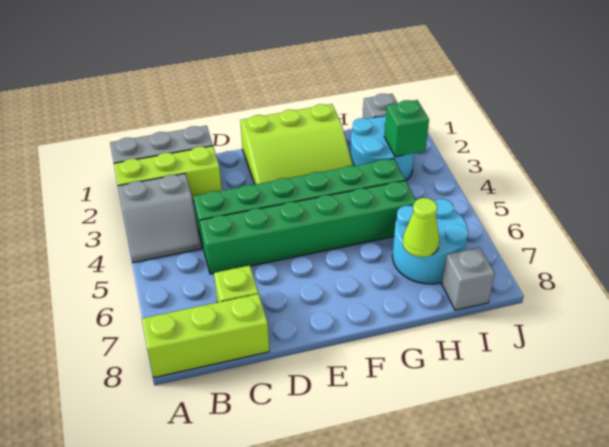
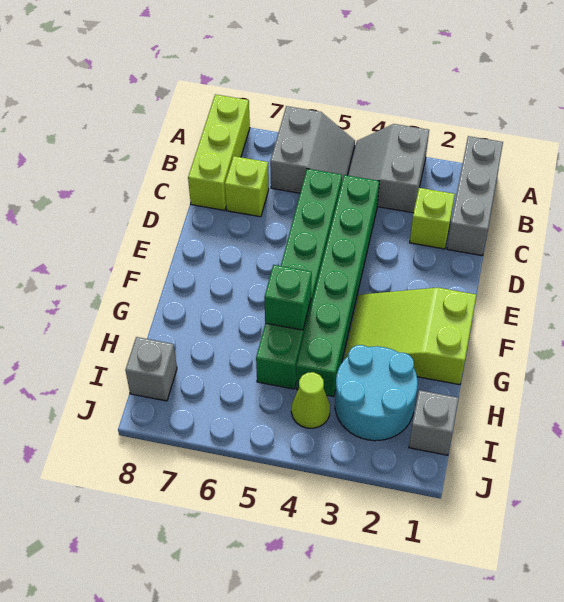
lime brick A2:C2 level 1 -> lime brick C2 level 1
none -> grey slope A5:B6 level 1 top 6
lime slope E1:G3 level 1 top 1 -> lime slope F1:G3 level 1 top 1
cyan round brick H6:I7 level 1 -> none
lime cone H7 level 2 -> lime cone I4 level 1
green brick I3 level 2 -> green brick G5 level 2

